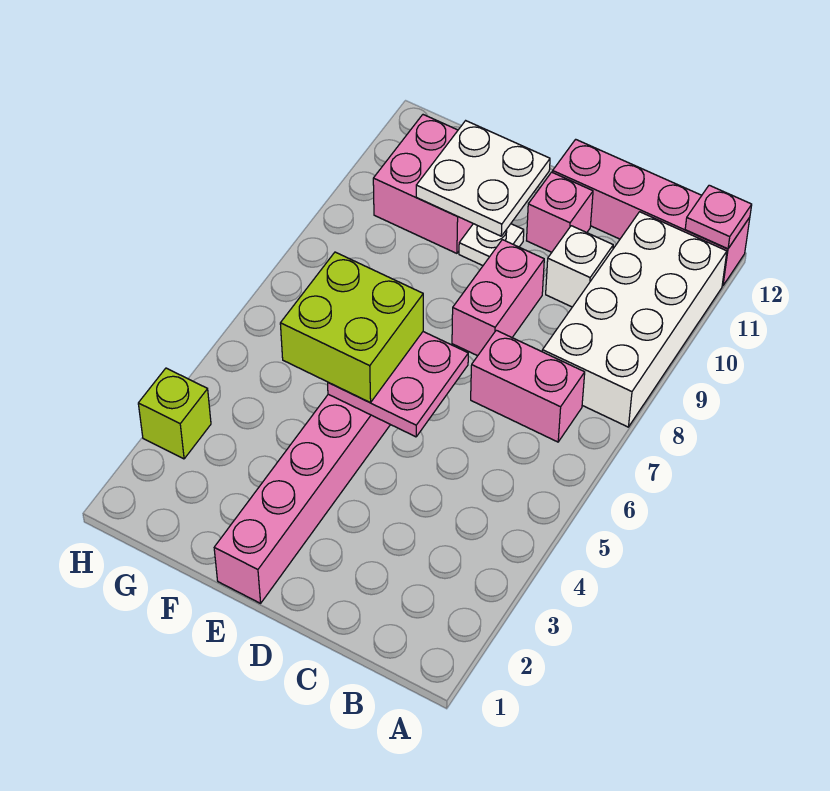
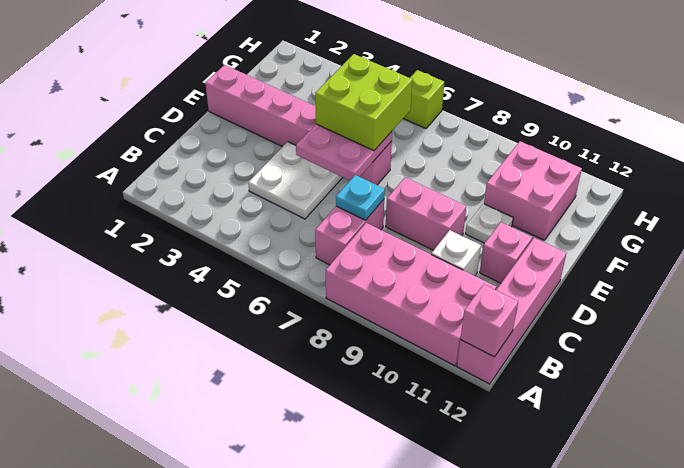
white brick A8:B11 level 1 -> pink brick A8:B11 level 1
pink plate A12 level 2 -> pink brick A12 level 2
none -> cyan plate C7 level 2
white plate E10:F11 level 2 -> white plate C4:D5 level 1
lime brick H3 level 1 -> lime brick H6 level 1

